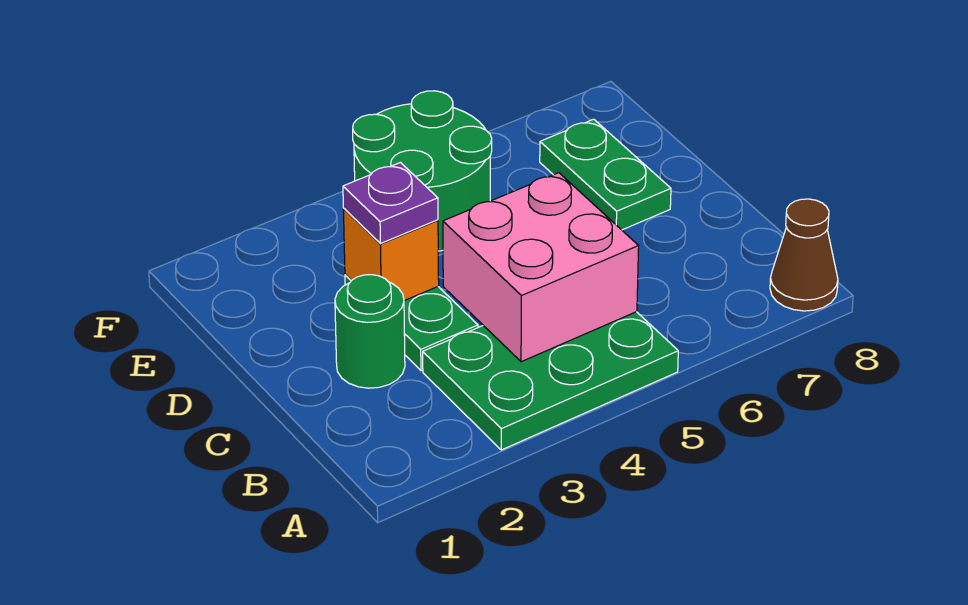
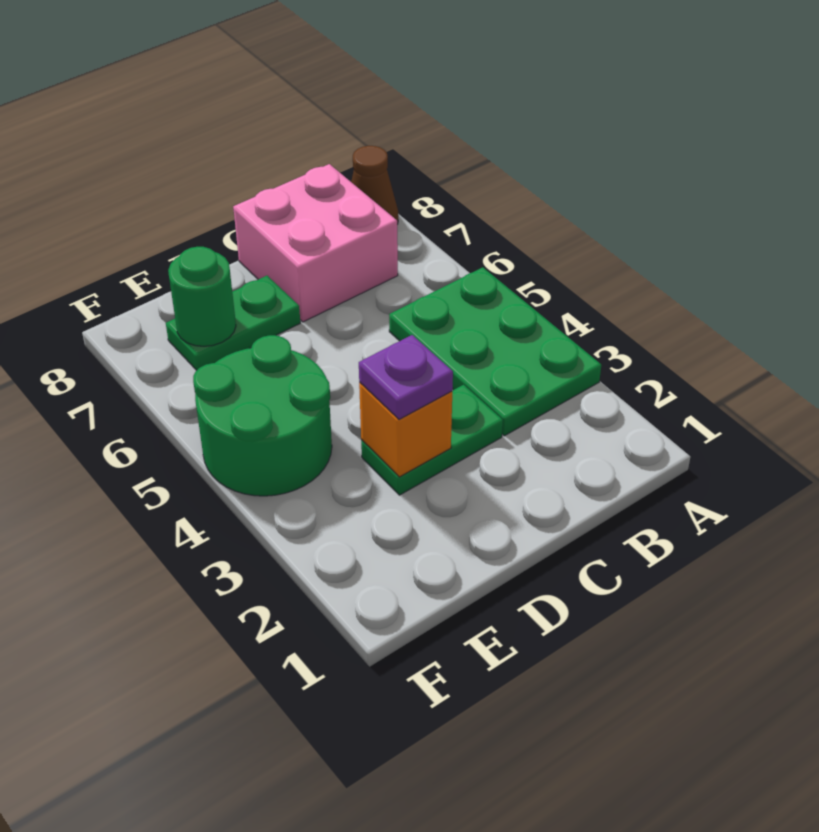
pink brick B4:C5 level 2 -> pink brick B7:C8 level 1
green round brick C2 level 1 -> green round brick E7 level 2

